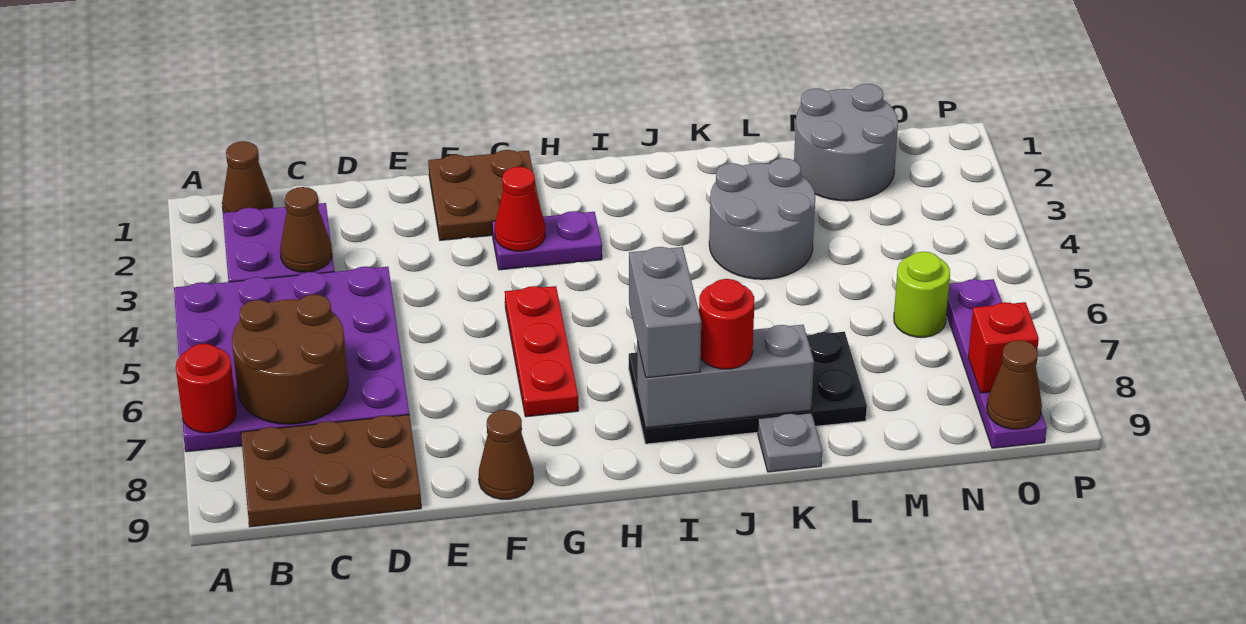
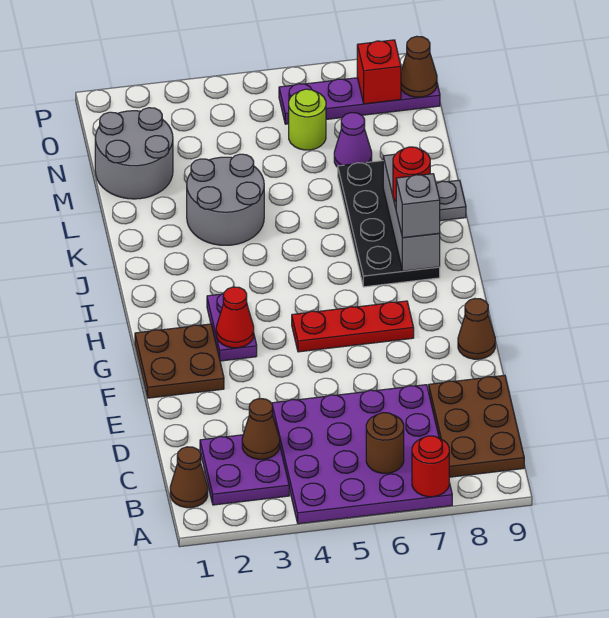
brown round brick B6:C7 level 2 -> brown round brick B6 level 2
grey brick I7:I8 level 3 -> grey brick I8 level 3
none -> purple cone M7 level 1

